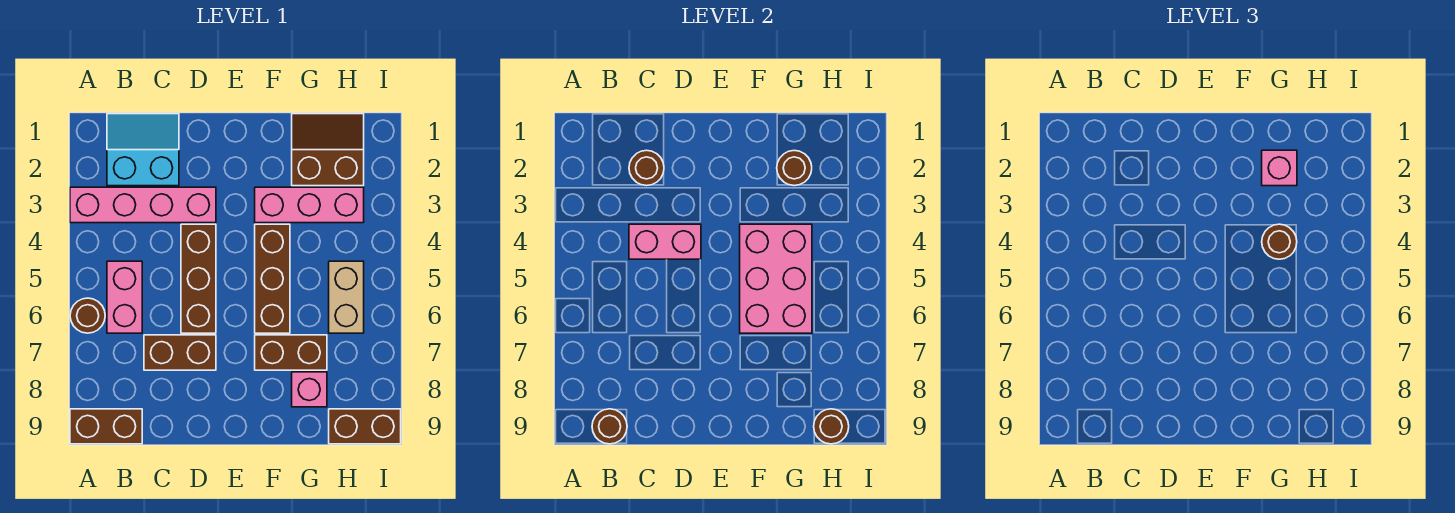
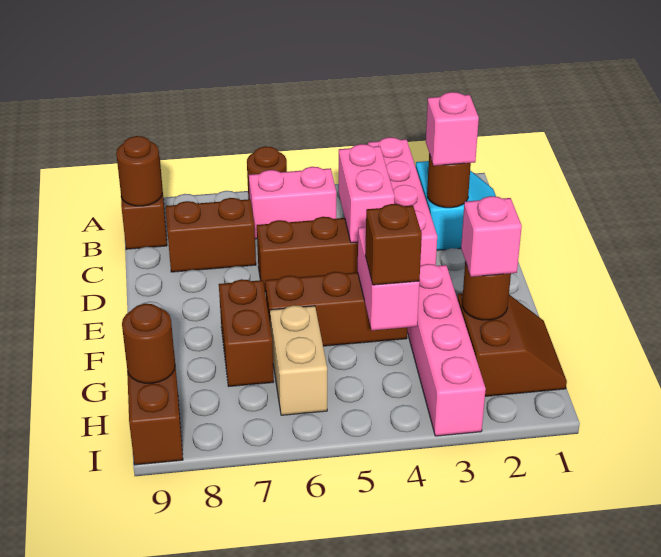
brown brick C7:D7 level 1 -> brown brick C7:C8 level 1
pink brick F3:H3 level 1 -> pink brick F3:I3 level 1
pink brick F4:G6 level 2 -> pink brick F4:G4 level 2
brown round brick G4 level 3 -> brown brick G4 level 3
pink brick G8 level 1 -> pink brick C2 level 3
tan brick H5:H6 level 1 -> tan brick G6:H6 level 1

